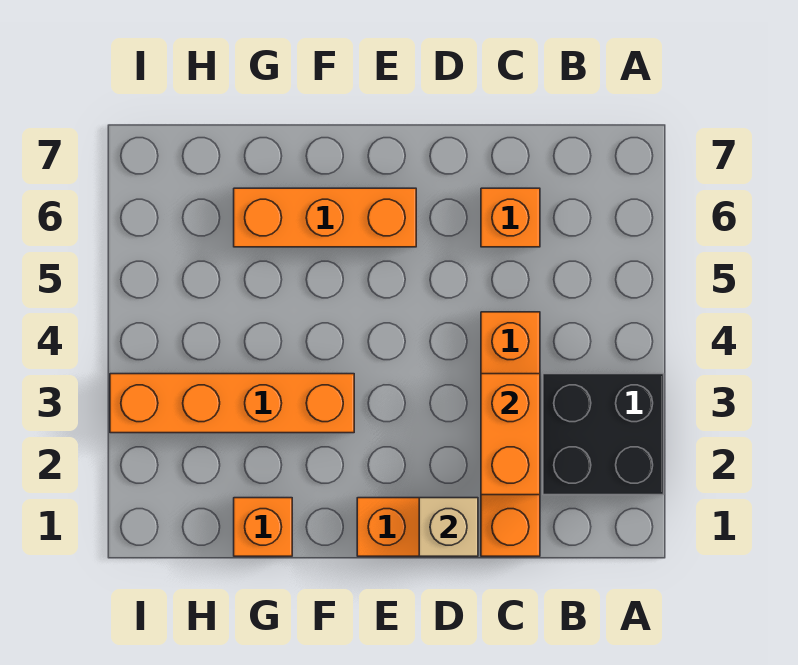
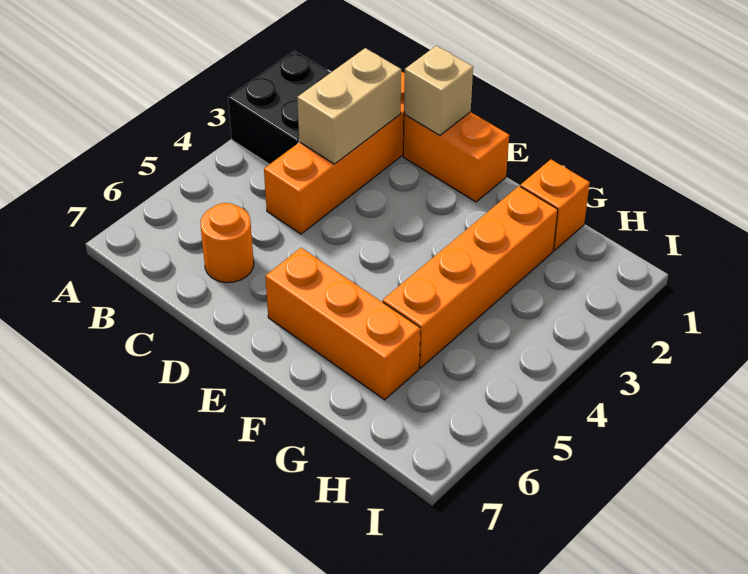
orange brick C2:C3 level 2 -> tan brick C2:C3 level 2
orange brick C6 level 1 -> orange round brick C6 level 1
orange brick F3:I3 level 1 -> orange brick G2:G5 level 1

